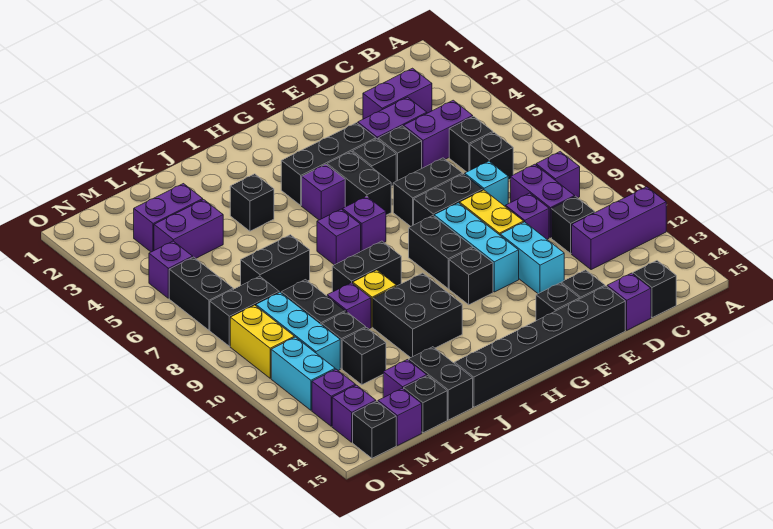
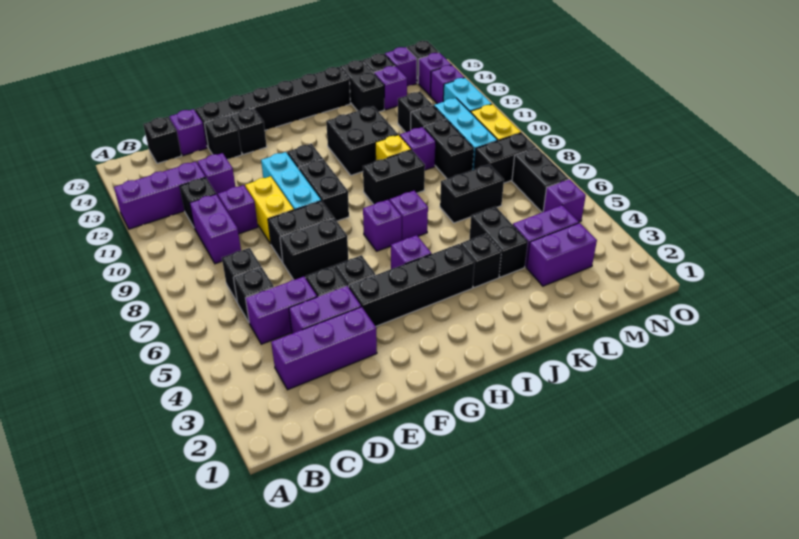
purple brick B9 level 1 -> purple brick D12 level 1
purple brick C3:D3 level 1 -> purple brick C3:E3 level 1
cyan brick D8 level 1 -> none
cyan brick E11:E12 level 1 -> none
black brick F4:H4 level 1 -> black brick F4:I4 level 1
black brick G5:G6 level 1 -> black brick K4:K5 level 1

